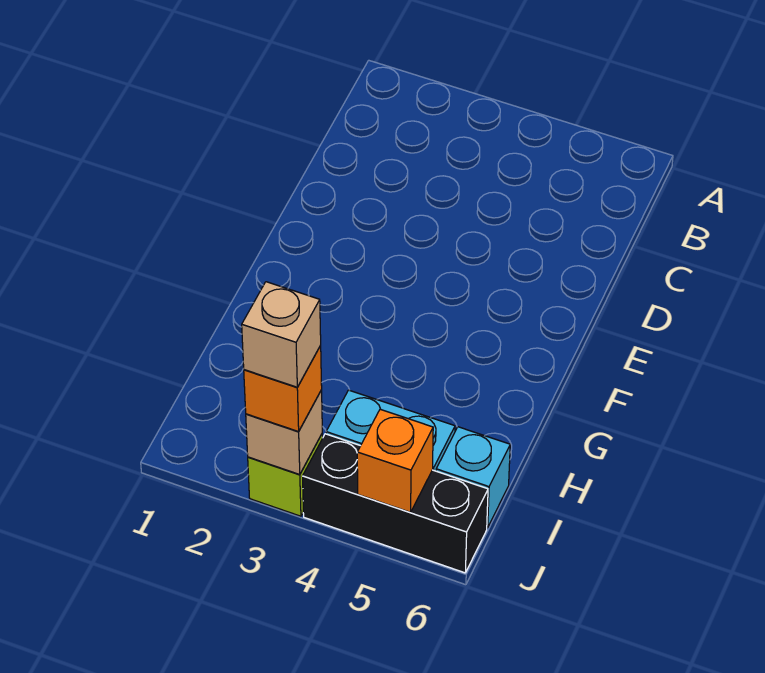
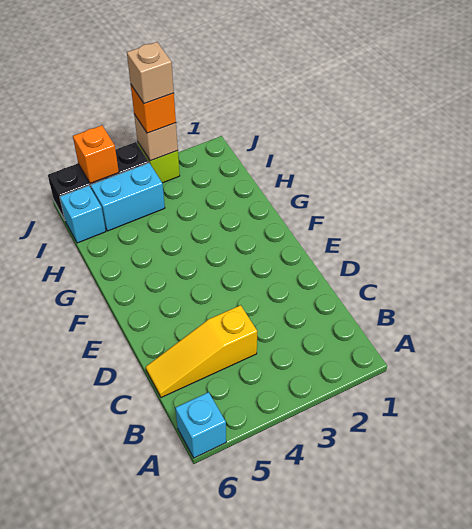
none -> cyan brick A6 level 1
none -> yellow slope C4:C6 level 1 top 4

